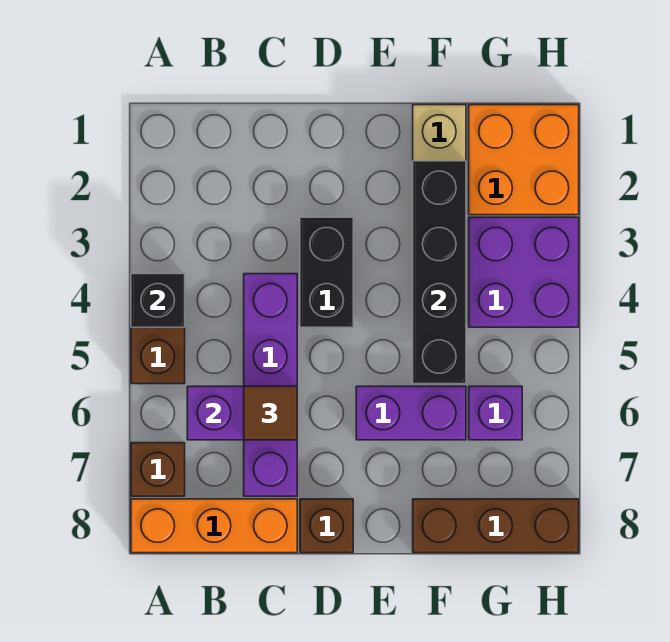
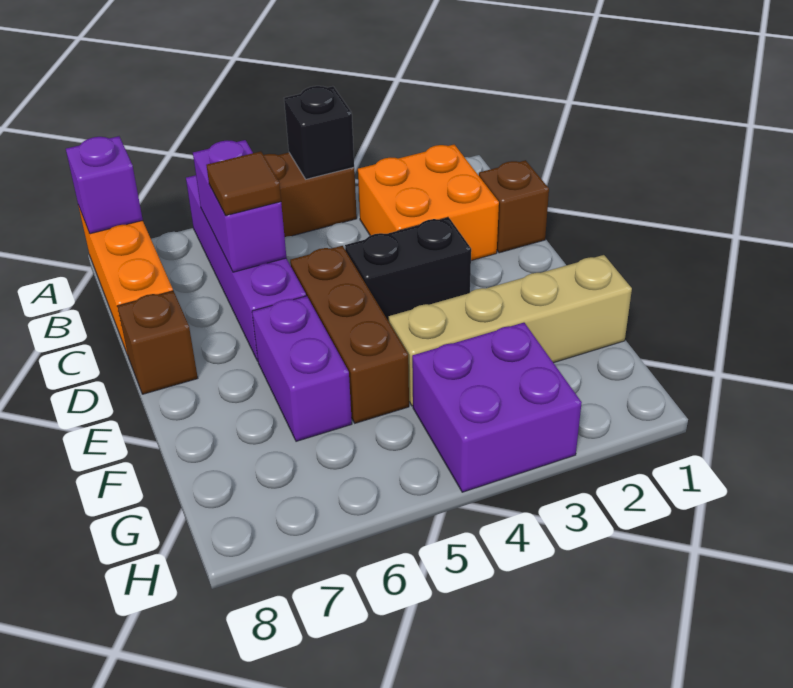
brown brick A7 level 1 -> brown brick C1 level 1
purple brick C4:C7 level 1 -> purple brick A6:D6 level 1
black brick F2:F5 level 2 -> none
brown brick F8:H8 level 1 -> brown brick D5:F5 level 1
orange brick G1:H2 level 1 -> orange brick B2:C3 level 1
purple brick G6 level 1 -> purple brick A8 level 2

